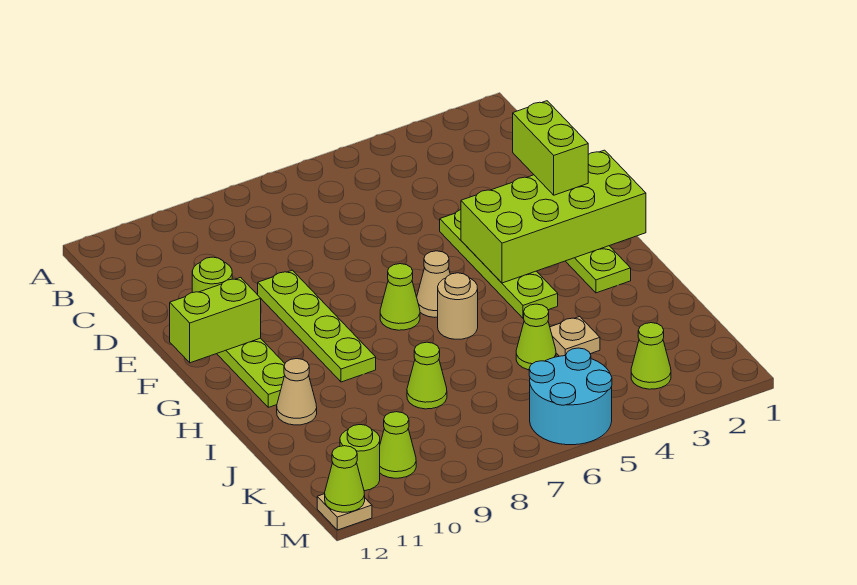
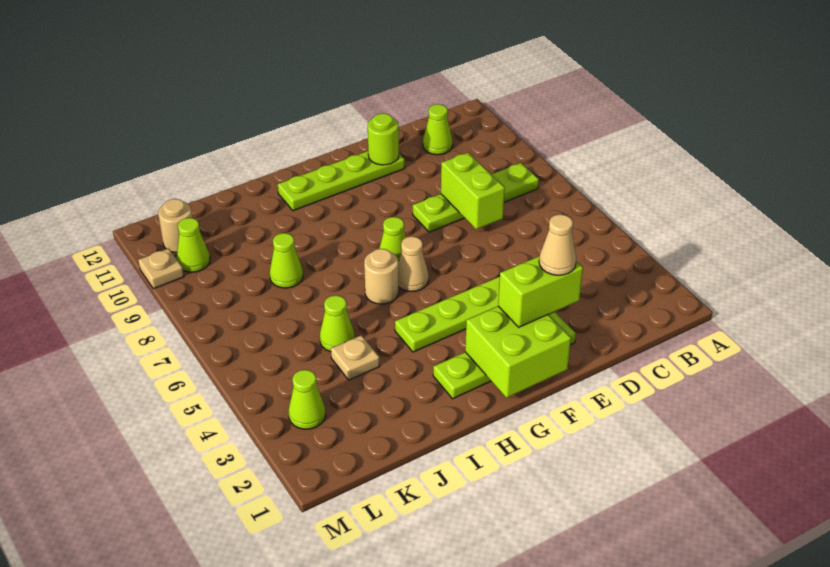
lime plate E9:H9 level 1 -> lime plate B8:E8 level 1
lime brick F1:G4 level 2 -> lime brick F1:G2 level 2
lime brick F11:F12 level 2 -> lime brick D7:D8 level 2
tan cone I11 level 1 -> tan cone E2 level 4
cyan round brick L5:M6 level 1 -> none
lime round brick L11 level 1 -> tan round brick L11 level 1
tan plate M12 level 1 -> tan plate M10 level 1
lime cone M12 level 2 -> lime cone C11 level 1

